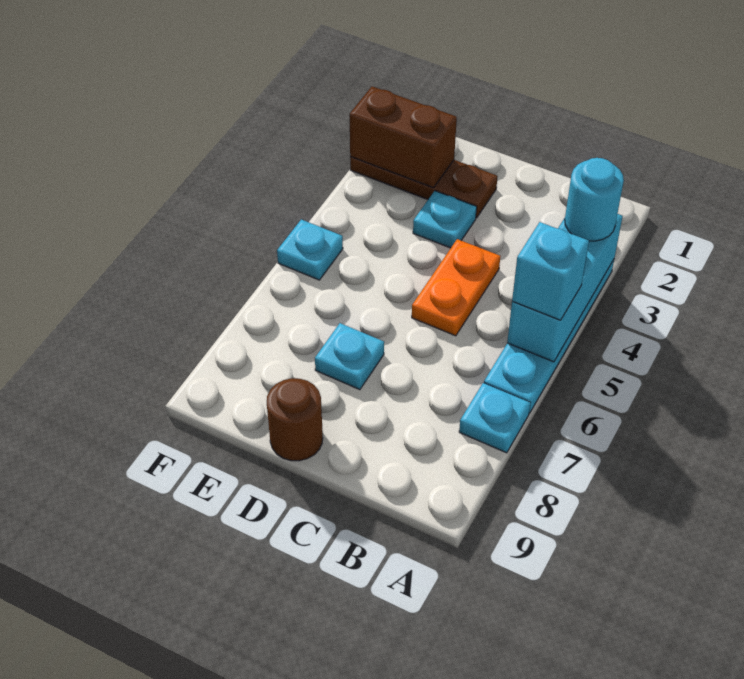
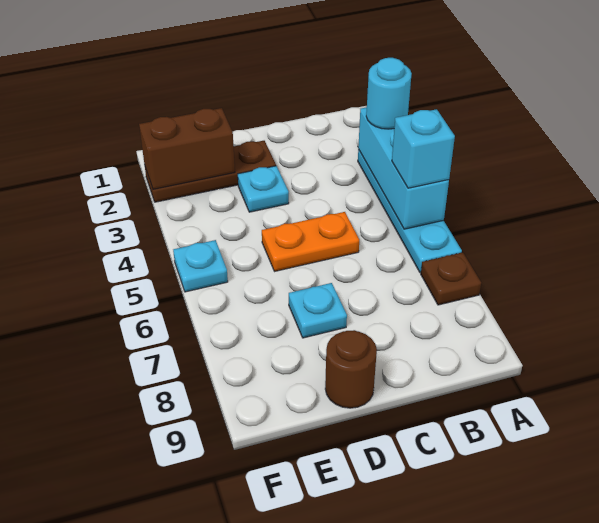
cyan plate A7 level 1 -> brown plate A7 level 1
orange plate C4:C5 level 1 -> orange plate C5:D5 level 1

